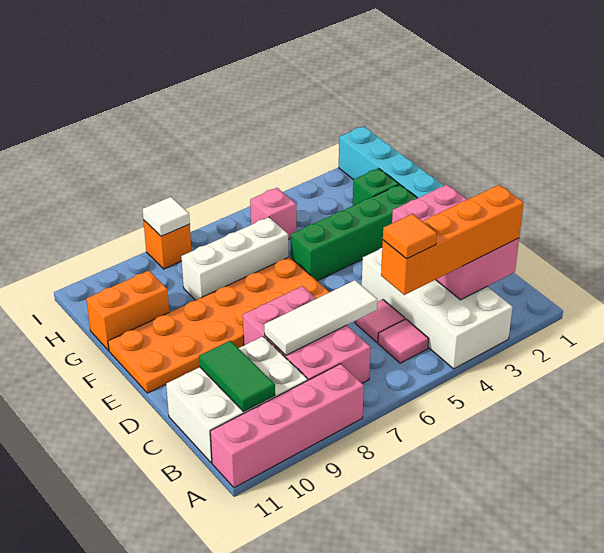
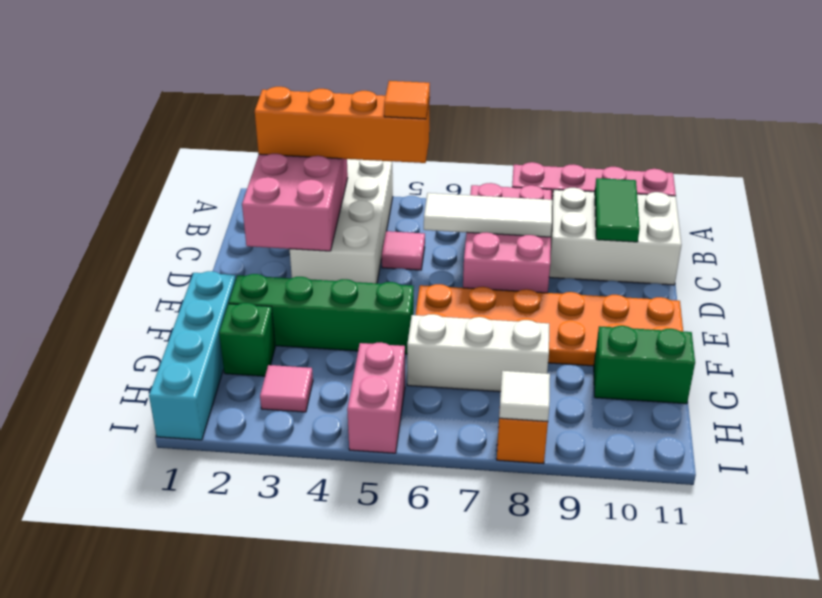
pink tile B5 level 1 -> pink tile H3 level 1
orange brick G10:G11 level 1 -> green brick G10:G11 level 1
pink brick H5 level 1 -> pink brick H5:I5 level 1

